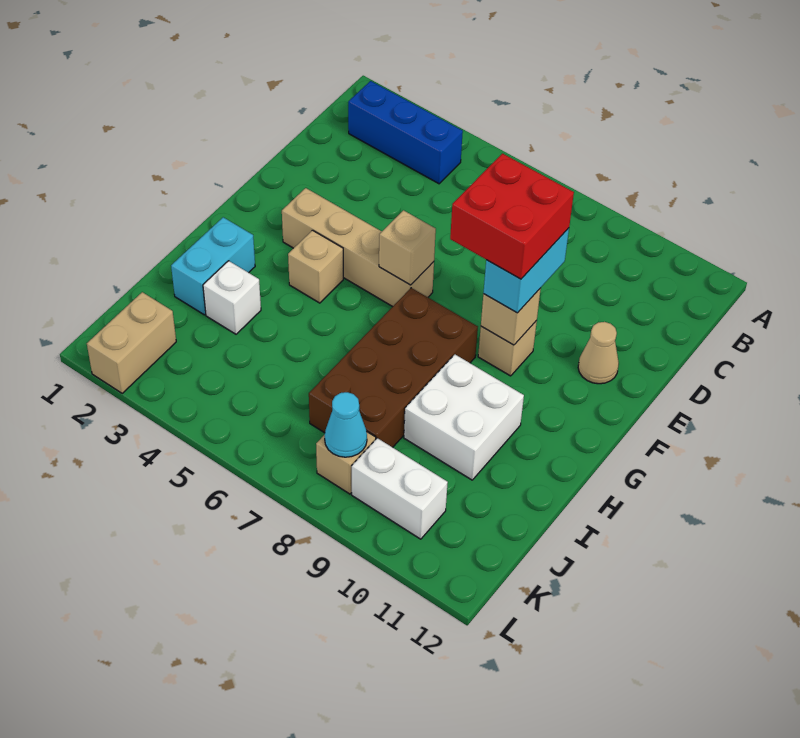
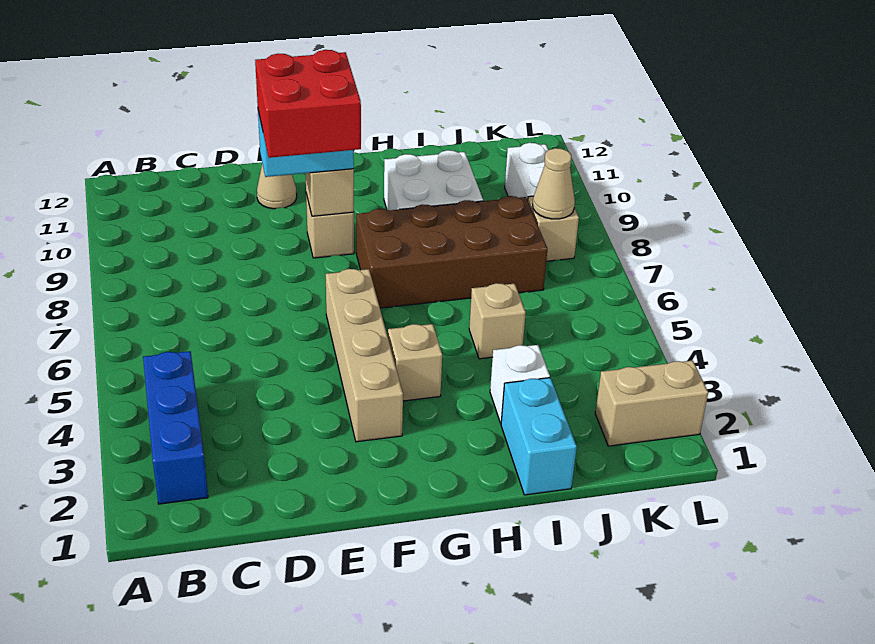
tan brick F6 level 2 -> tan brick I5 level 1
cyan brick H2:I2 level 1 -> cyan brick I1:I2 level 1
cyan cone K8 level 2 -> tan cone K8 level 2

